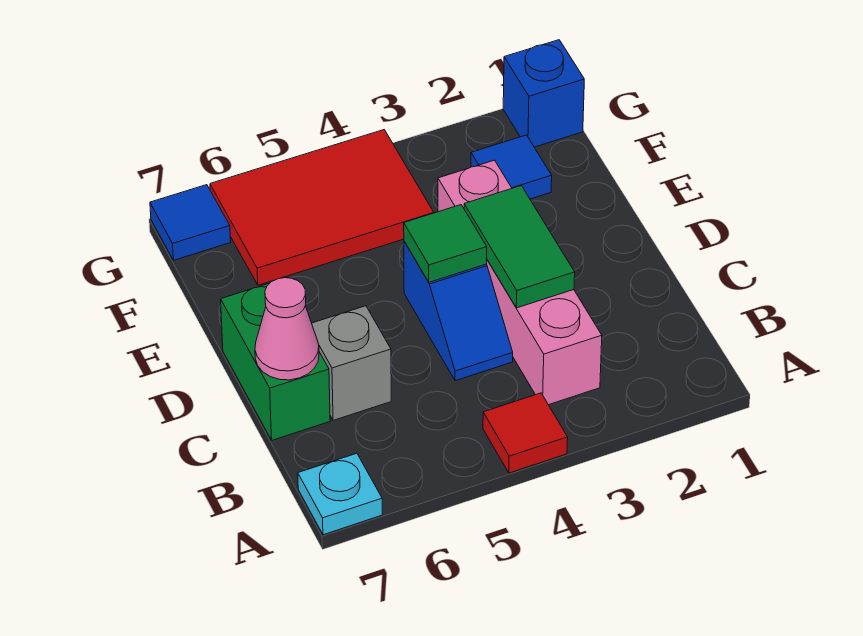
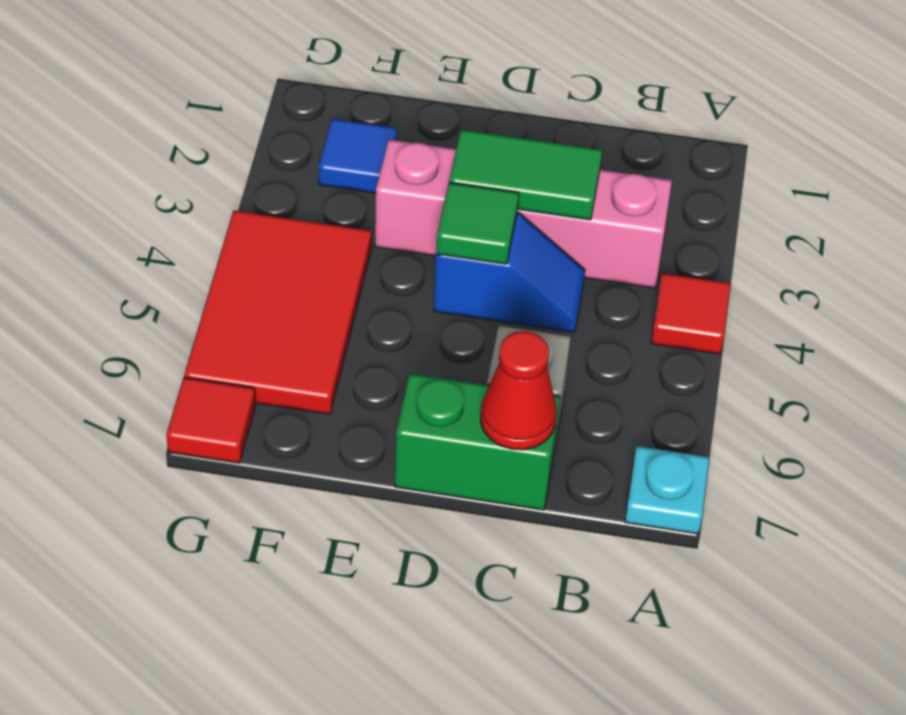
pink cone C7 level 2 -> red cone C7 level 2
blue brick G1 level 1 -> none
blue tile G7 level 1 -> red tile G7 level 1

